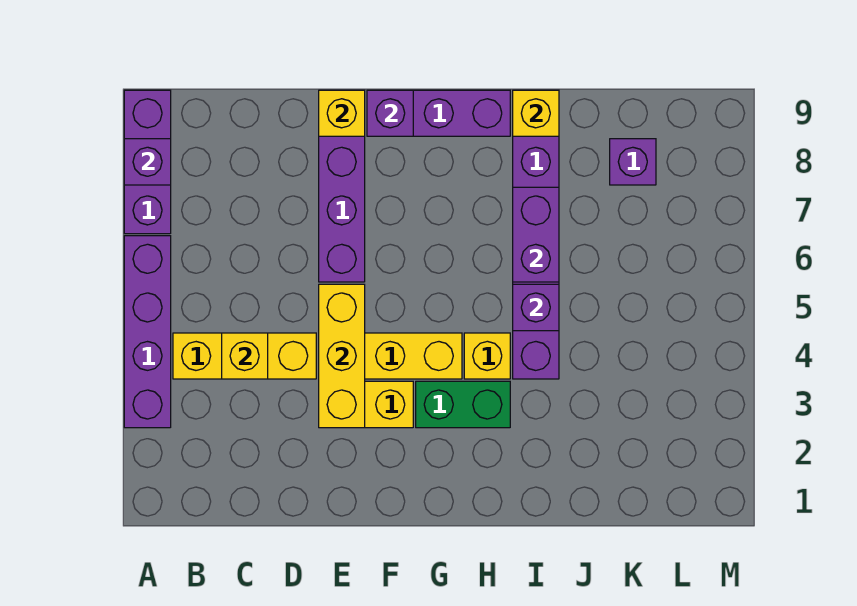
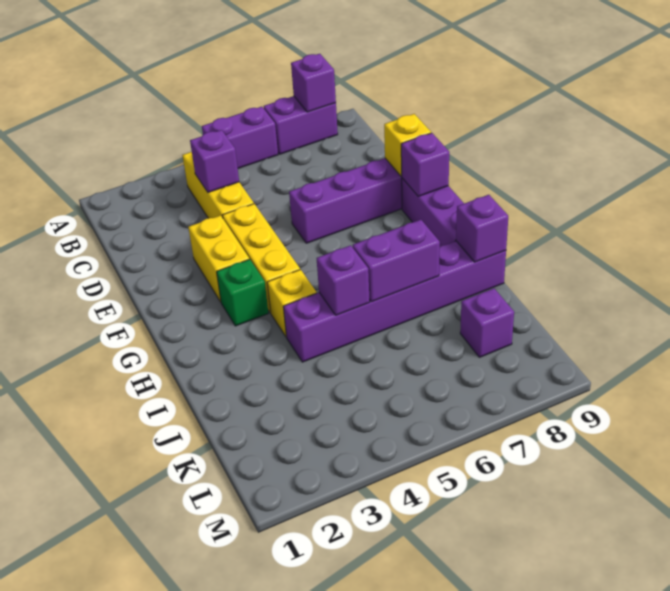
purple brick A3:A6 level 1 -> purple brick A5:A6 level 1
purple brick A7:A9 level 1 -> purple brick A7:A8 level 1
yellow brick C4 level 2 -> purple brick C4 level 2
yellow brick E3:E5 level 2 -> none
green brick G3:H3 level 1 -> green brick G3 level 1
yellow brick I9 level 2 -> purple brick I9 level 2

